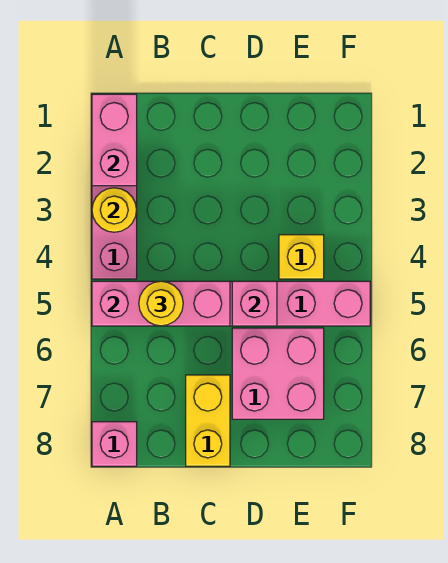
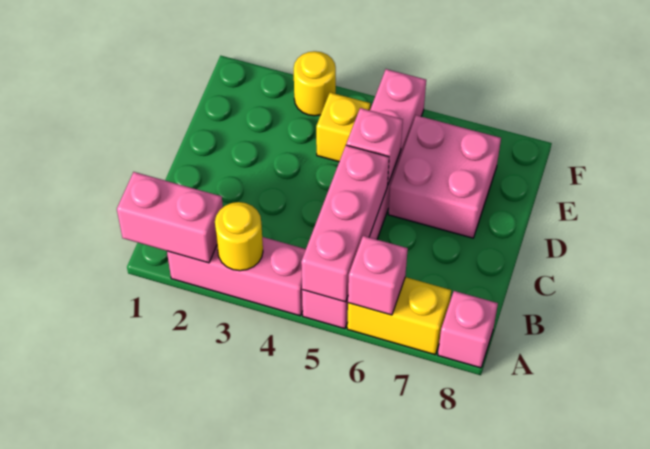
none -> pink brick A6 level 2
yellow round brick B5 level 3 -> yellow round brick F3 level 1
yellow brick C7:C8 level 1 -> yellow brick A6:A7 level 1

